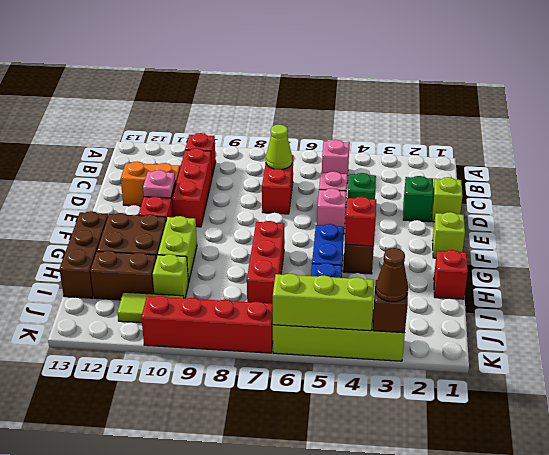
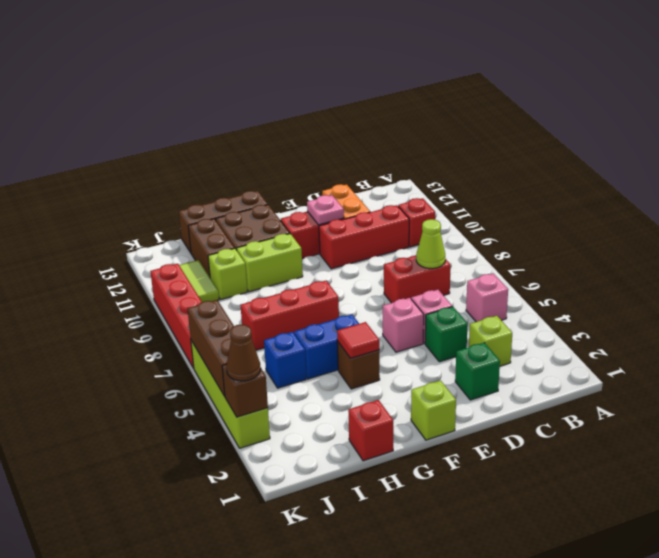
lime brick D1 level 1 -> lime brick C3 level 1
red brick G4 level 2 -> red tile G4 level 2
lime brick K4:K6 level 2 -> brown brick K4:K6 level 2

